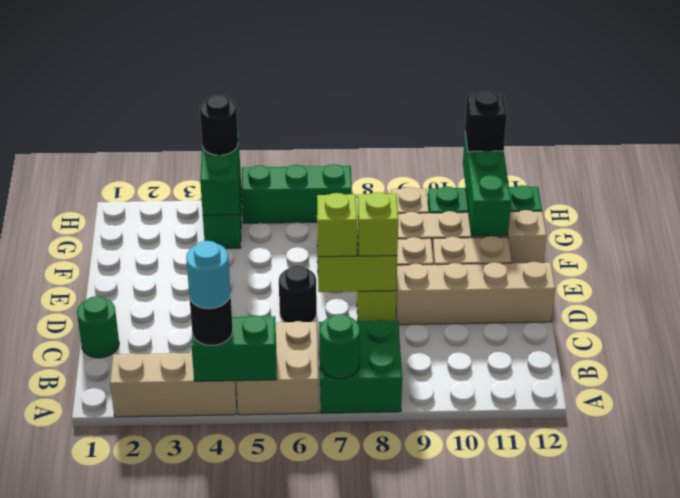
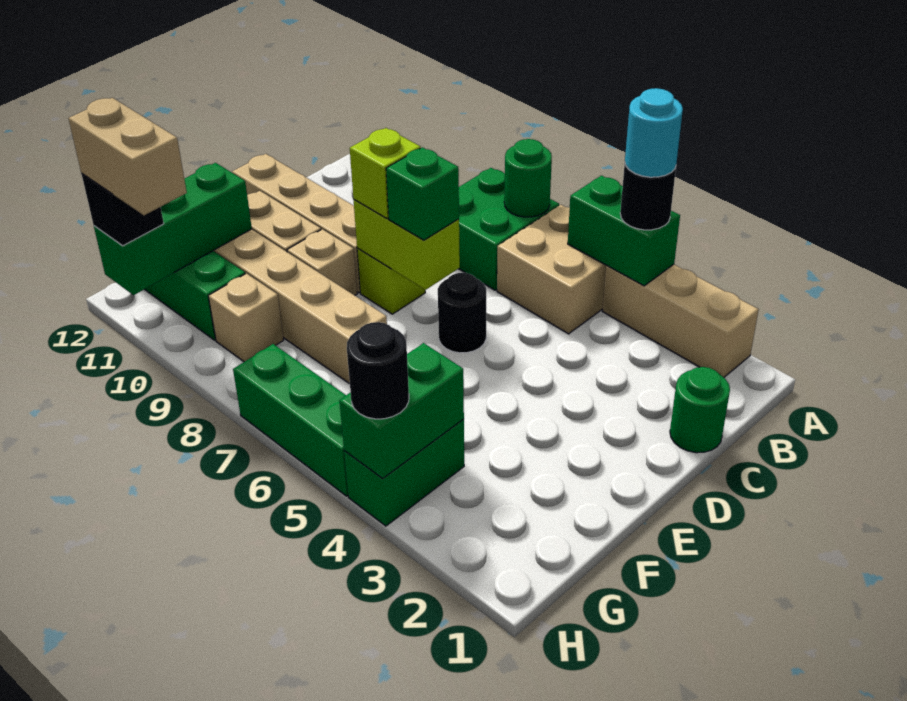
lime brick D7 level 3 -> green brick D7 level 3
none -> tan brick H10:H11 level 4

